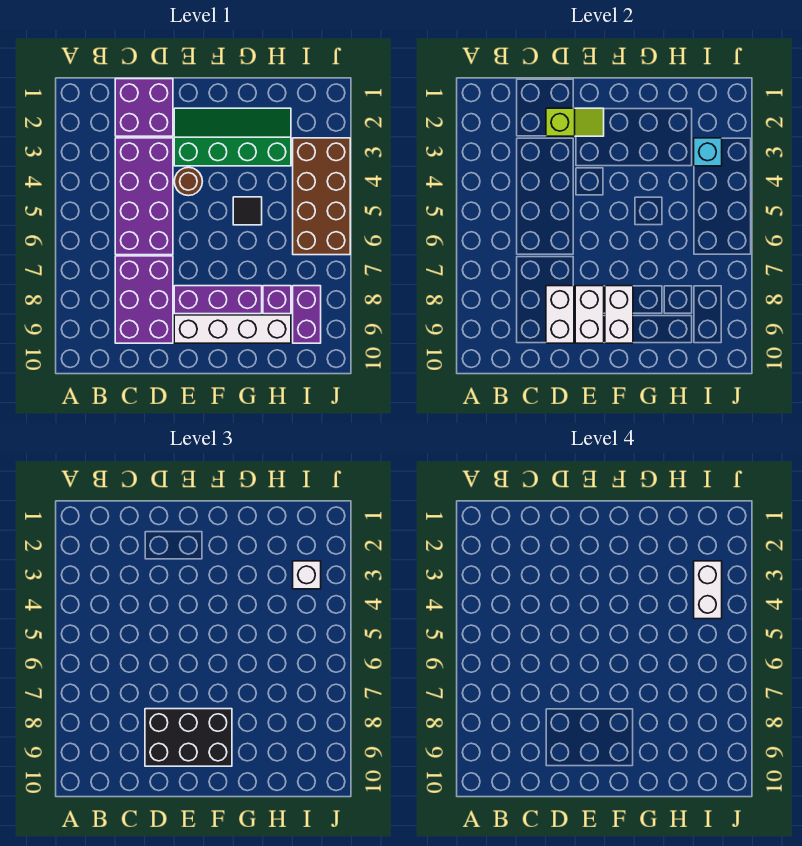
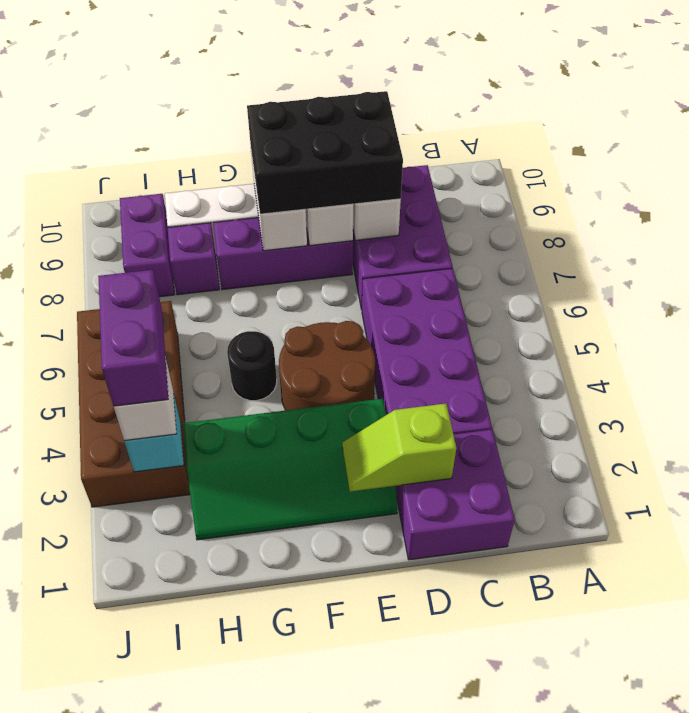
brown round brick E4 level 1 -> brown round brick E4:F5 level 1
black tile G5 level 1 -> black round brick G5 level 1
white brick I3:I4 level 4 -> purple brick I3:I4 level 4

